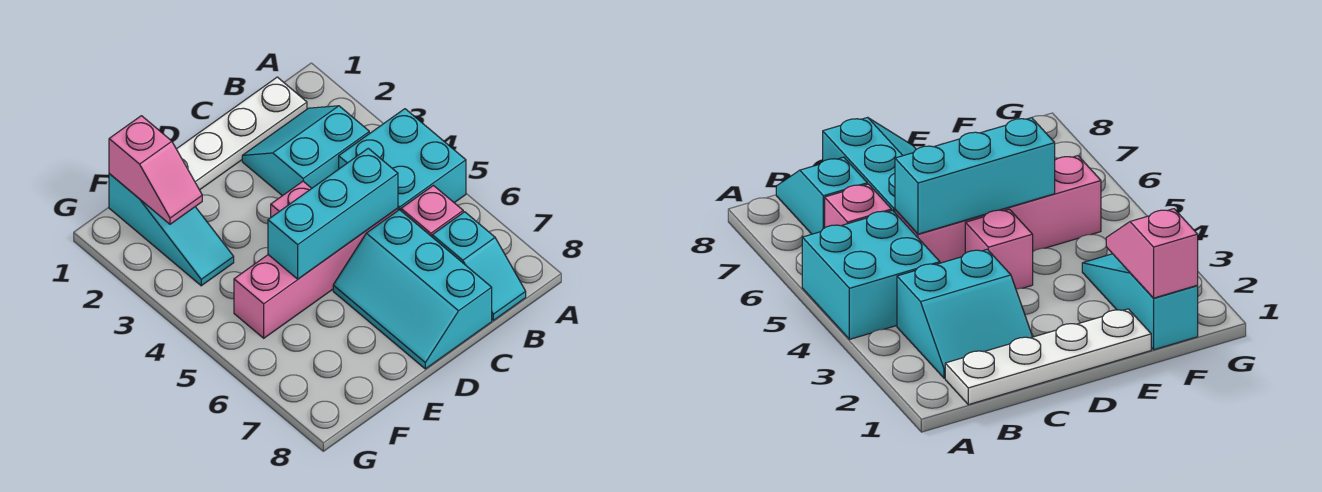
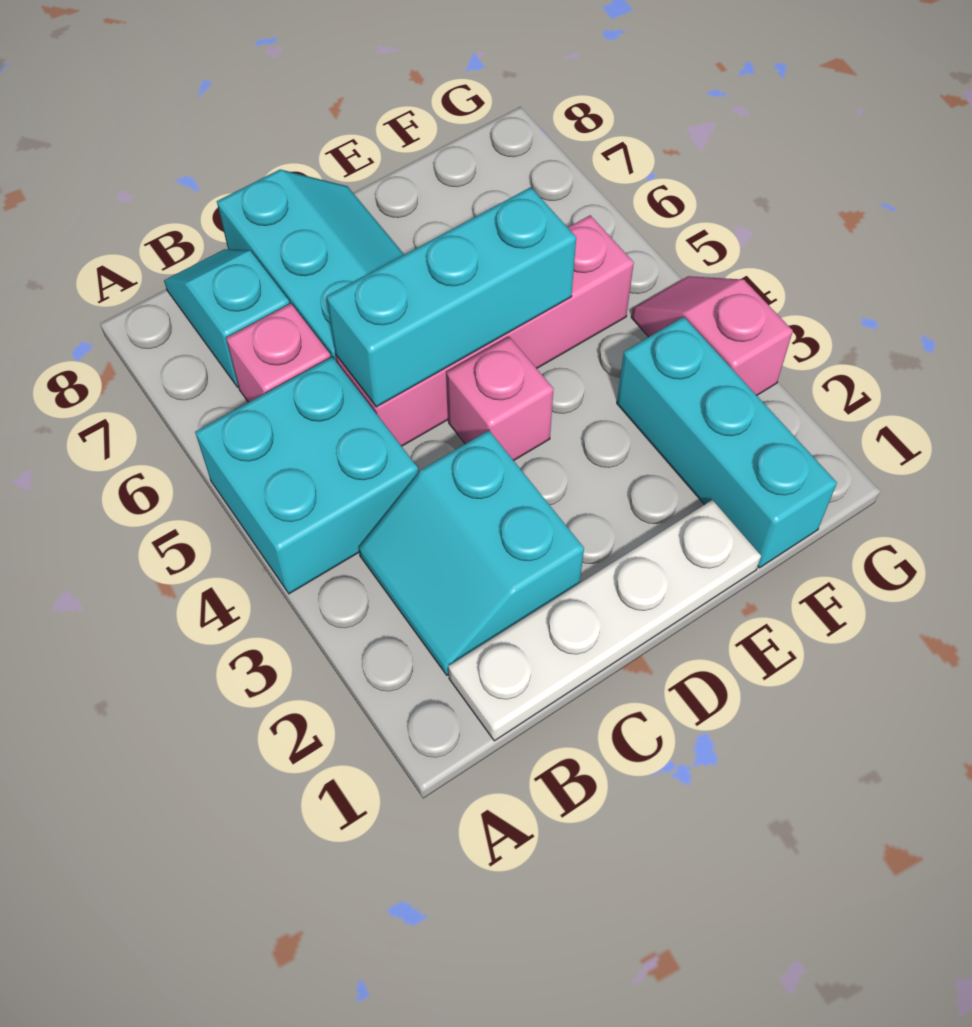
cyan slope B2:C3 level 1 top 3 -> cyan slope B2:C3 level 1 top C
cyan slope F1:F3 level 1 top 1 -> cyan brick F1:F3 level 1
pink slope F1:F2 level 2 top 1 -> pink slope G3:G4 level 1 top 3

